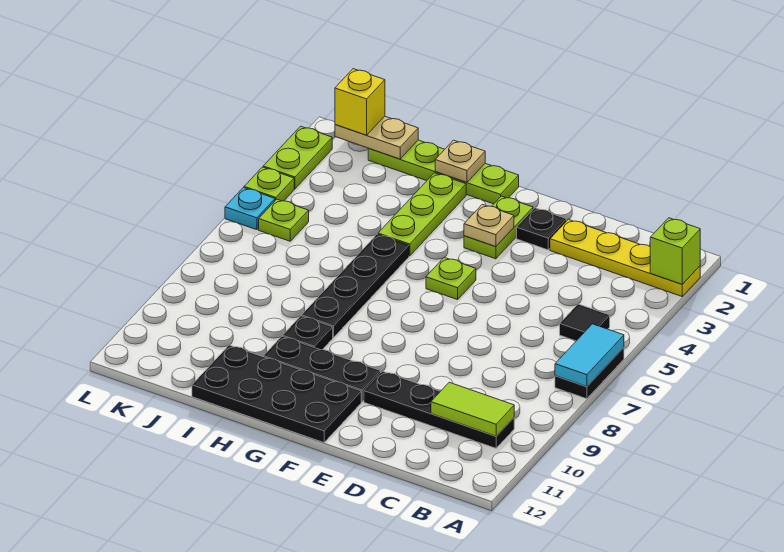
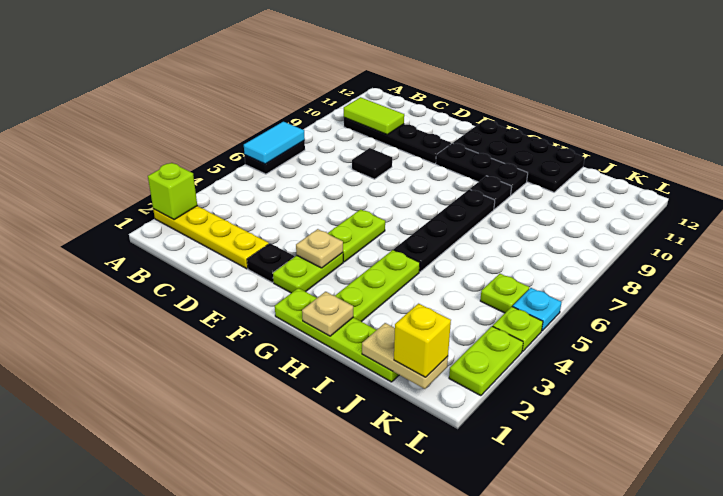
black tile B5 level 1 -> black tile D8 level 1
lime plate F5 level 1 -> lime plate F4:F5 level 1

